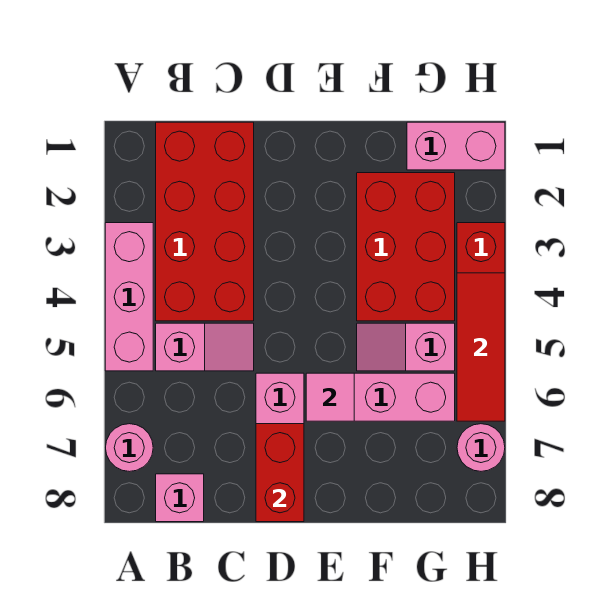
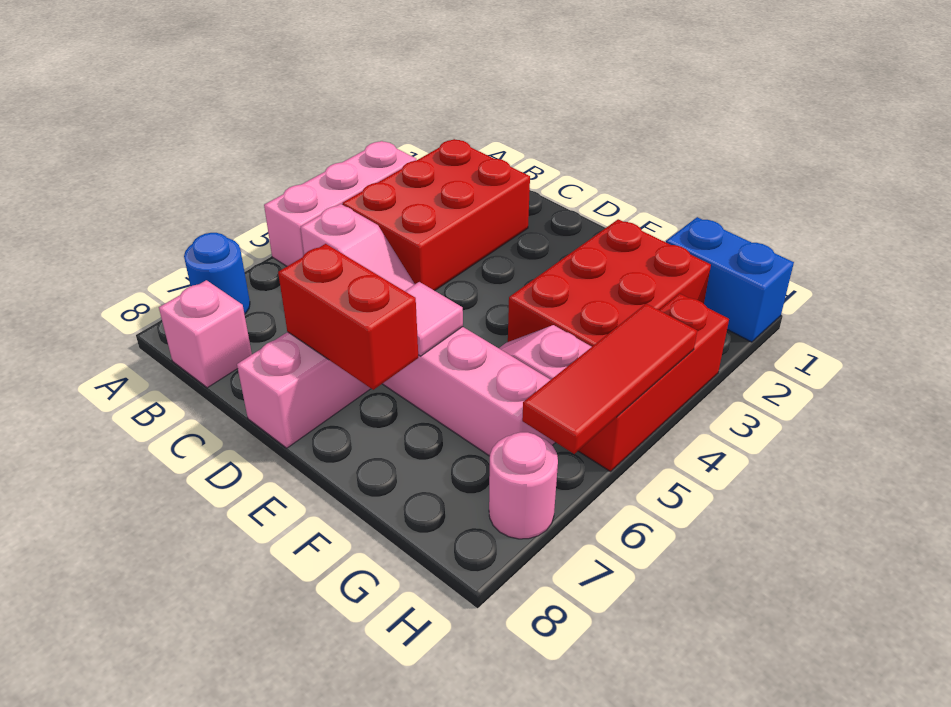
pink round brick A7 level 1 -> blue round brick A7 level 1
red brick B1:C4 level 1 -> red brick B2:C4 level 1
red brick D7:D8 level 2 -> red brick D7:E7 level 2
pink brick G1:H1 level 1 -> blue brick G1:H1 level 1

